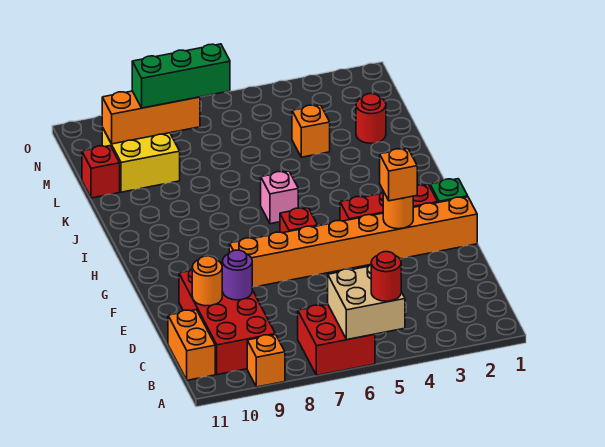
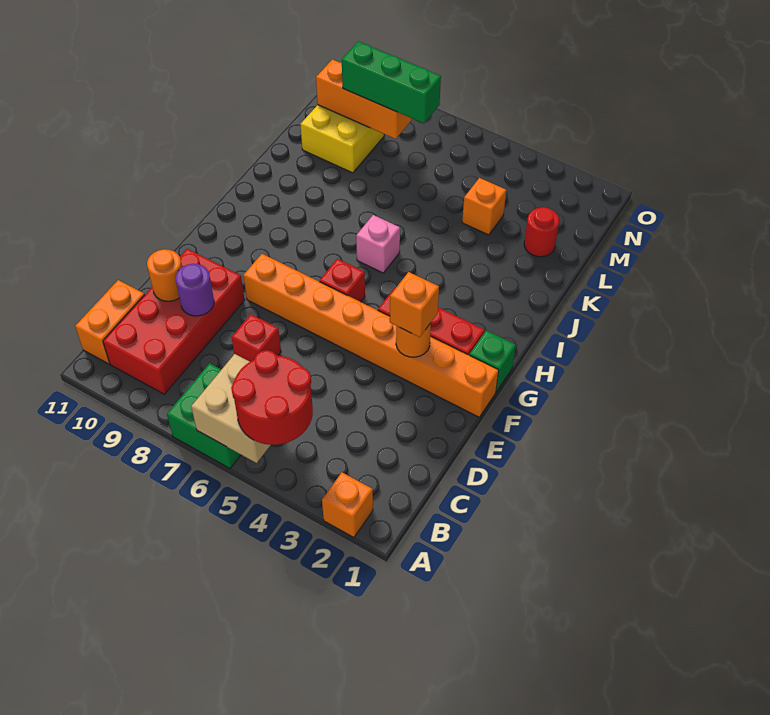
red round brick A5 level 3 -> red round brick A4:B5 level 3
red brick A6:B7 level 1 -> green brick A6:B7 level 1
orange brick A9 level 1 -> orange brick A2 level 1
red brick L11 level 1 -> red brick D7 level 1

